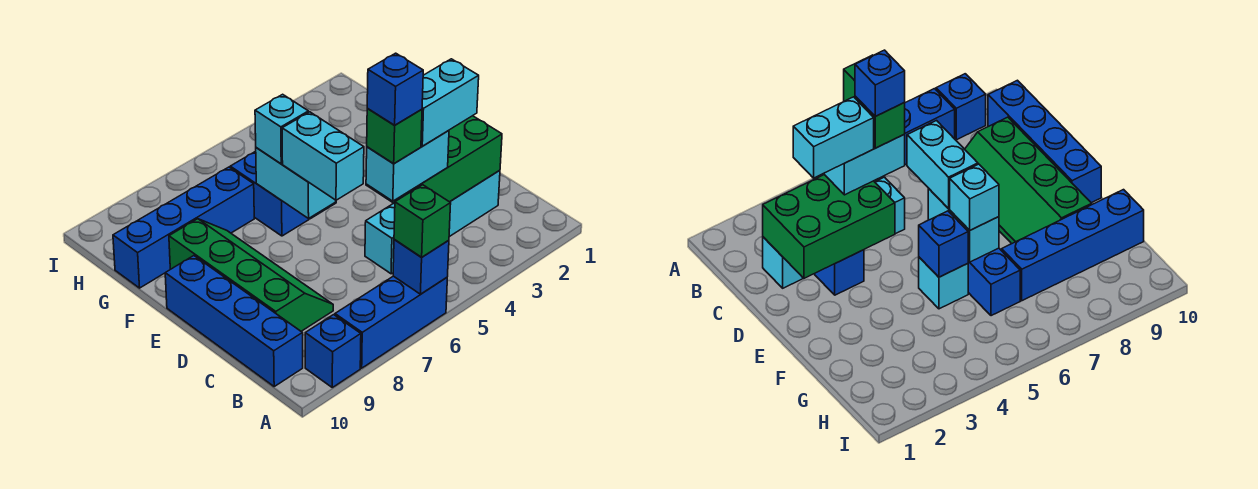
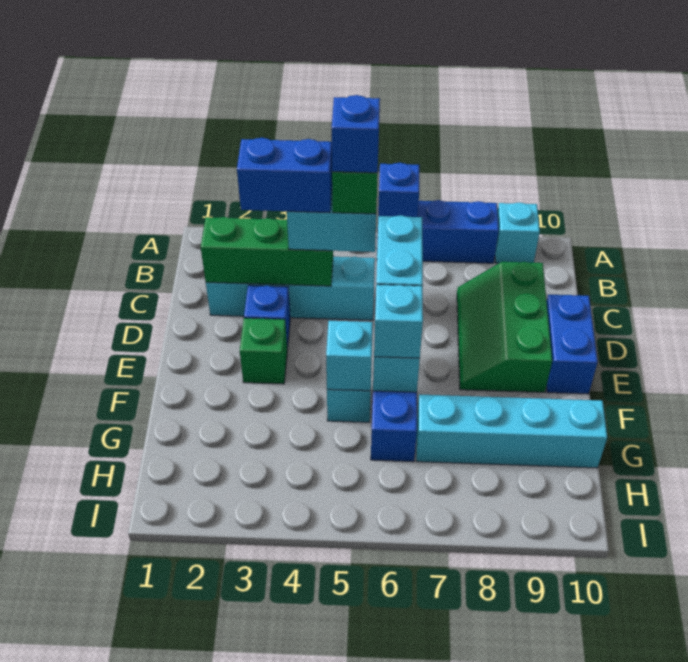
green brick A6 level 3 -> green brick E3 level 1
blue brick A9 level 1 -> cyan brick A9 level 1
blue brick B10:E10 level 1 -> blue brick D10:E10 level 1
green brick C2:D4 level 2 -> green brick C2:C4 level 2
cyan brick C3:C4 level 4 -> blue brick C3:C4 level 4
green slope C8:F9 level 1 top 9 -> green slope C8:E9 level 1 top 9
blue brick F5 level 2 -> cyan brick F5 level 2
blue brick G7:G10 level 1 -> cyan brick G7:G10 level 1

